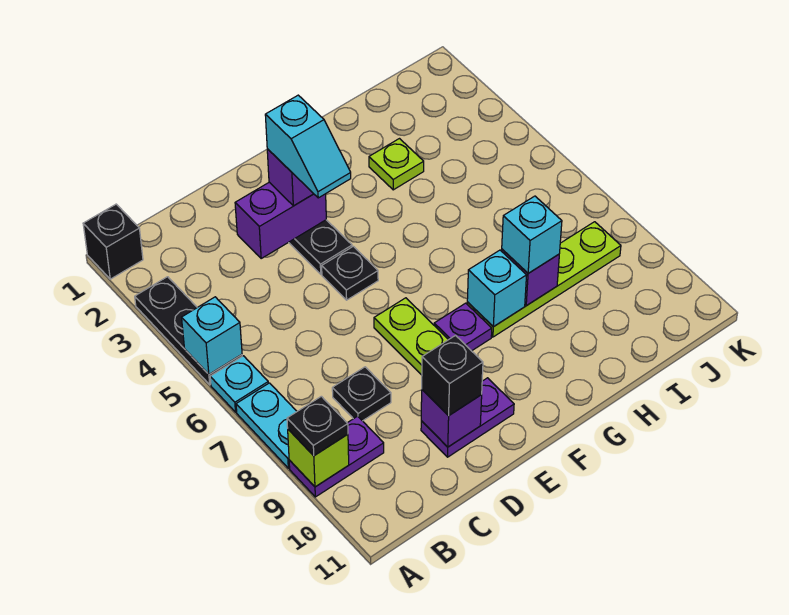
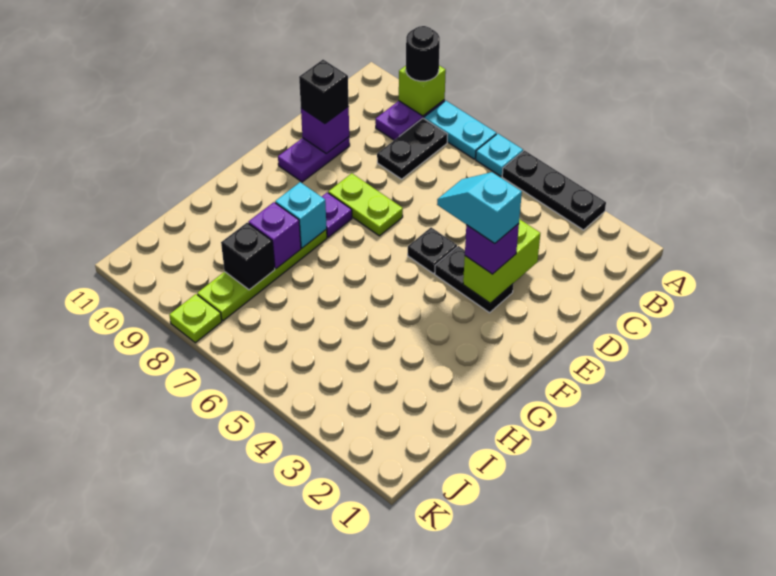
black brick A1 level 1 -> black brick I8 level 2
cyan brick A5 level 2 -> none
black plate A9 level 3 -> black round brick A9 level 3
black plate C8 level 1 -> black plate B8:C8 level 1
purple brick D3:E3 level 2 -> lime brick D3:E3 level 2
lime plate H3 level 1 -> lime plate K8 level 1
cyan brick H8 level 3 -> none

